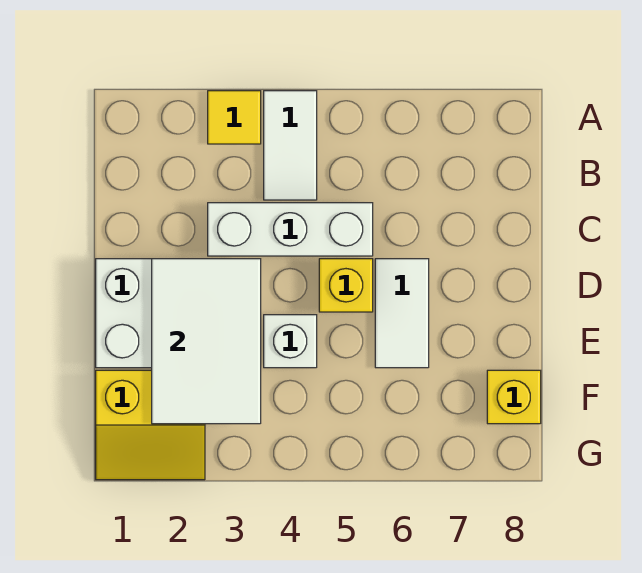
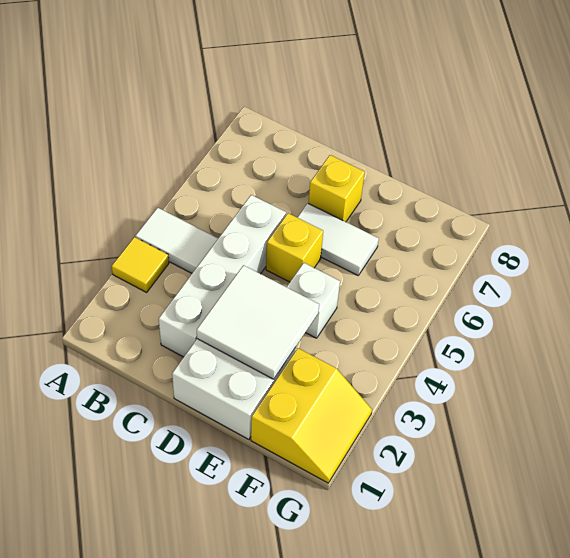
white brick C3:C5 level 1 -> white brick C2:C5 level 1
white tile D2:F3 level 2 -> white tile D2:E3 level 2
yellow brick F8 level 1 -> yellow brick D7 level 1

